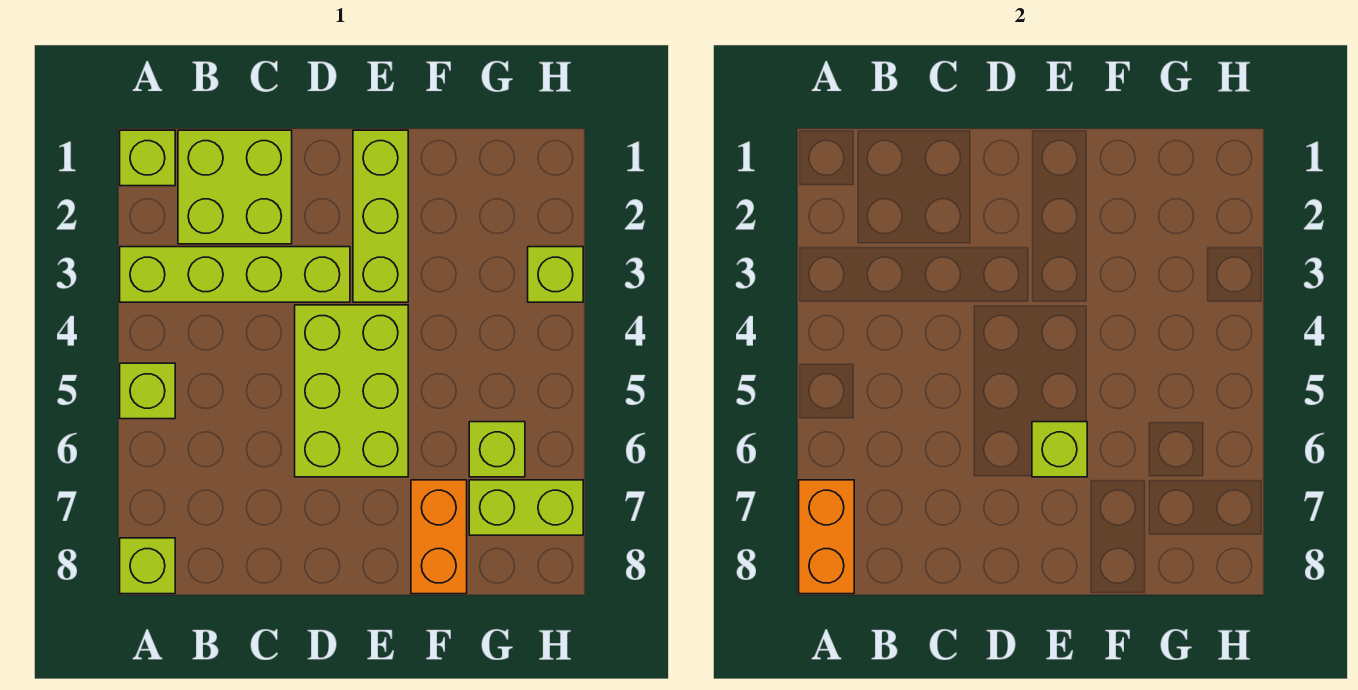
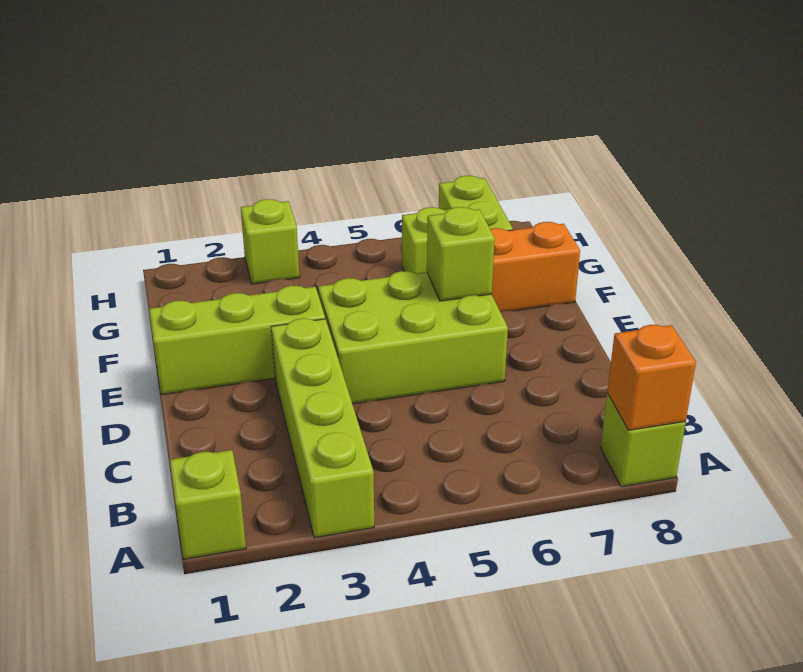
lime brick A5 level 1 -> none
orange brick A7:A8 level 2 -> orange brick A8 level 2
lime brick B1:C2 level 1 -> none

